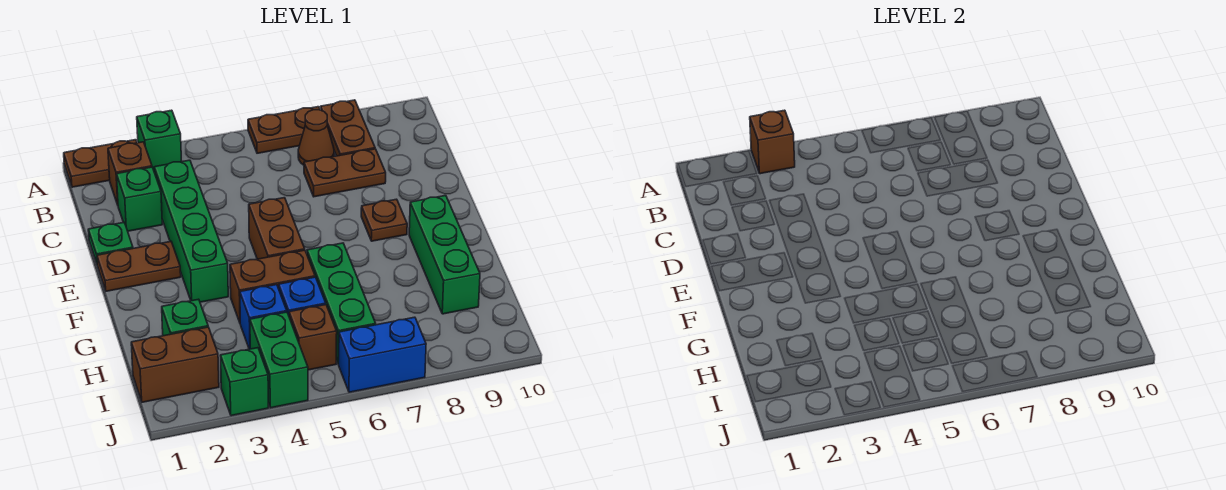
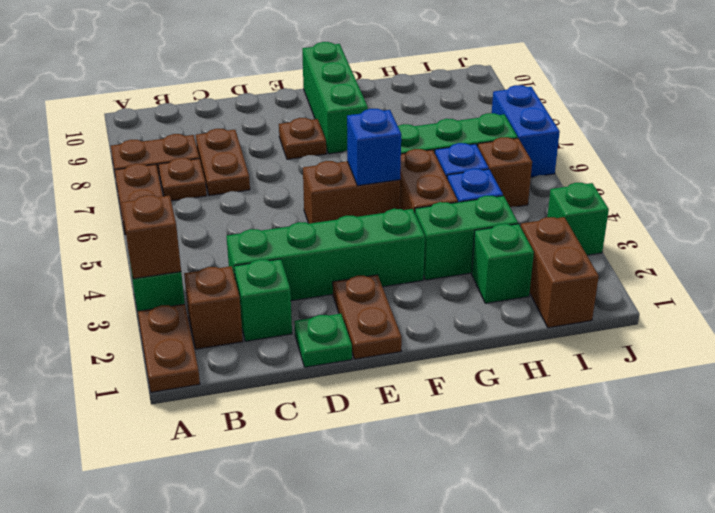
brown cone B7 level 1 -> brown plate B7 level 1
none -> blue brick F5 level 2
green brick F9:H9 level 1 -> green brick F8:F10 level 1
green brick I4:J4 level 1 -> green brick G3:H3 level 1

